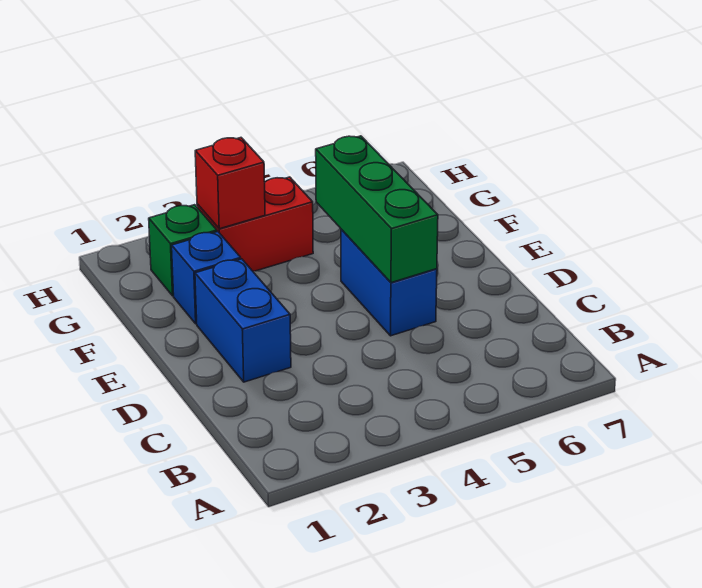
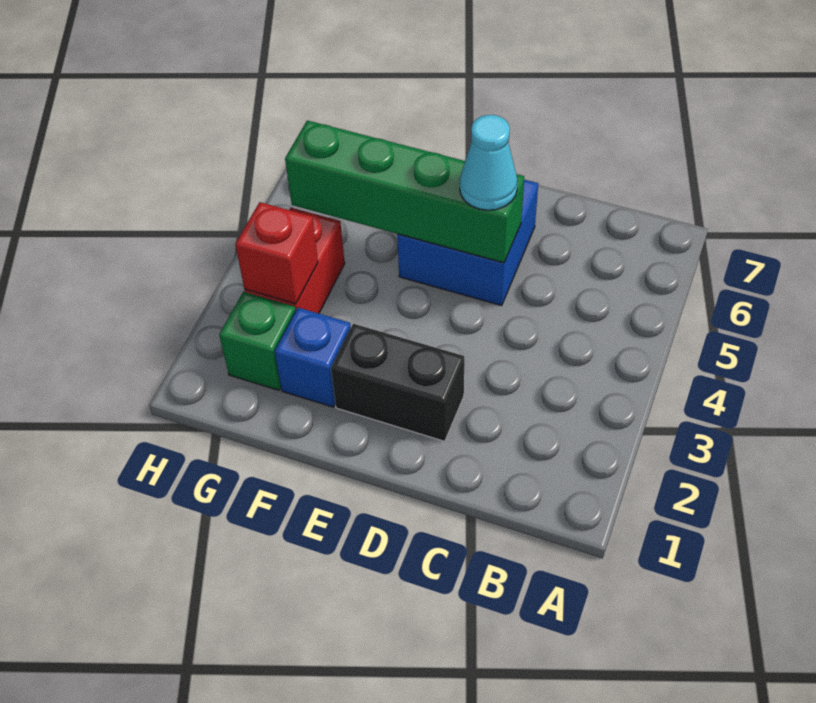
blue brick D2:E2 level 1 -> black brick D2:E2 level 1
blue brick D5:E5 level 1 -> blue brick D5:E6 level 1
green brick D5:F5 level 2 -> green brick D5:G5 level 2
none -> cyan cone D5 level 3

